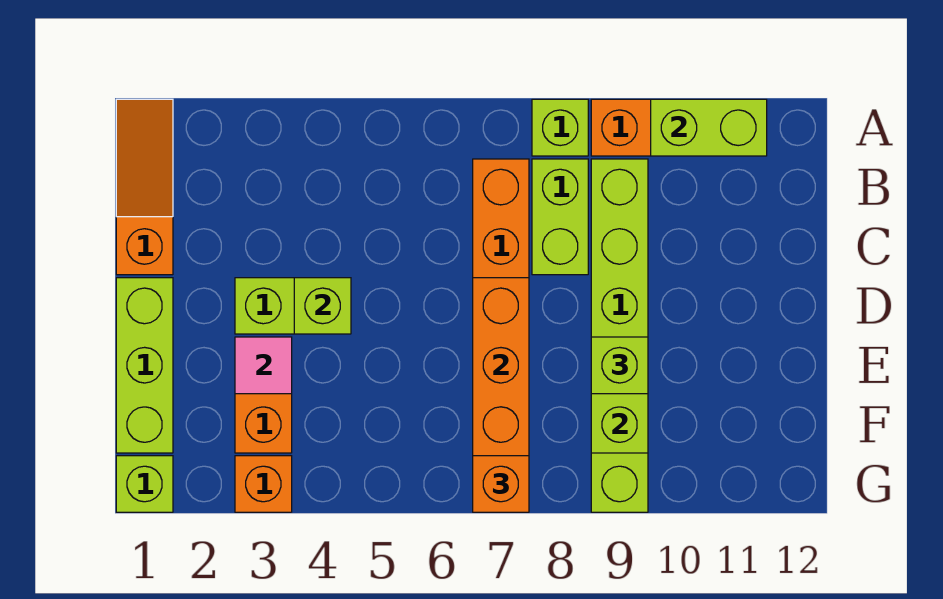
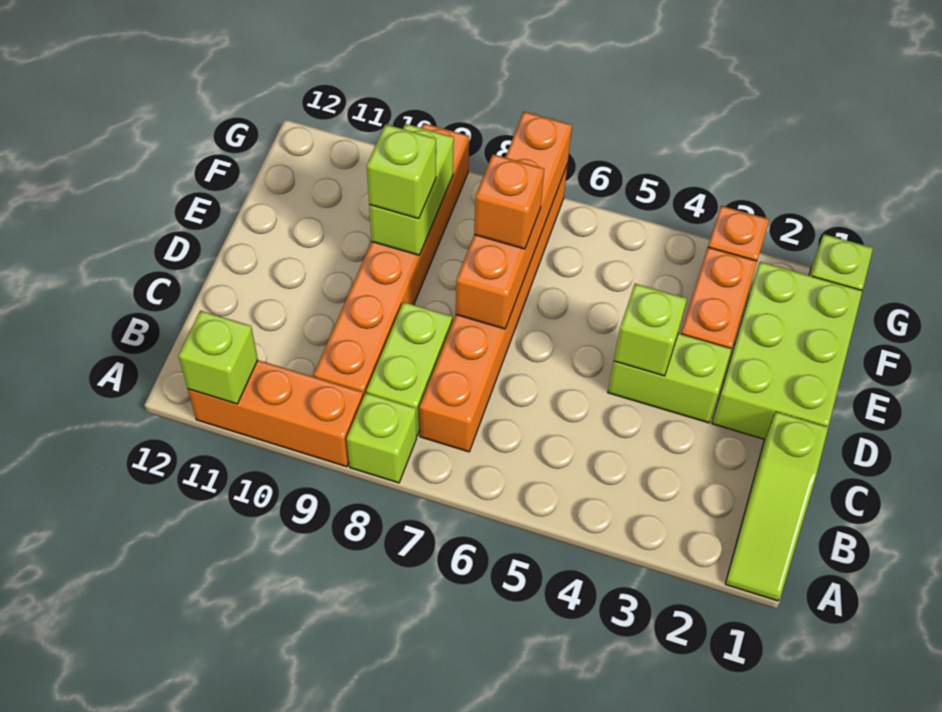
orange slope A1:C1 level 1 top C -> lime slope A1:C1 level 1 top C
lime brick A10:A11 level 2 -> lime brick A11 level 2
lime brick B9:G9 level 1 -> orange brick B9:G9 level 1
lime brick D1:F1 level 1 -> lime brick D1:F2 level 1
pink tile E3 level 2 -> none
orange brick G7 level 3 -> orange brick E7 level 3

